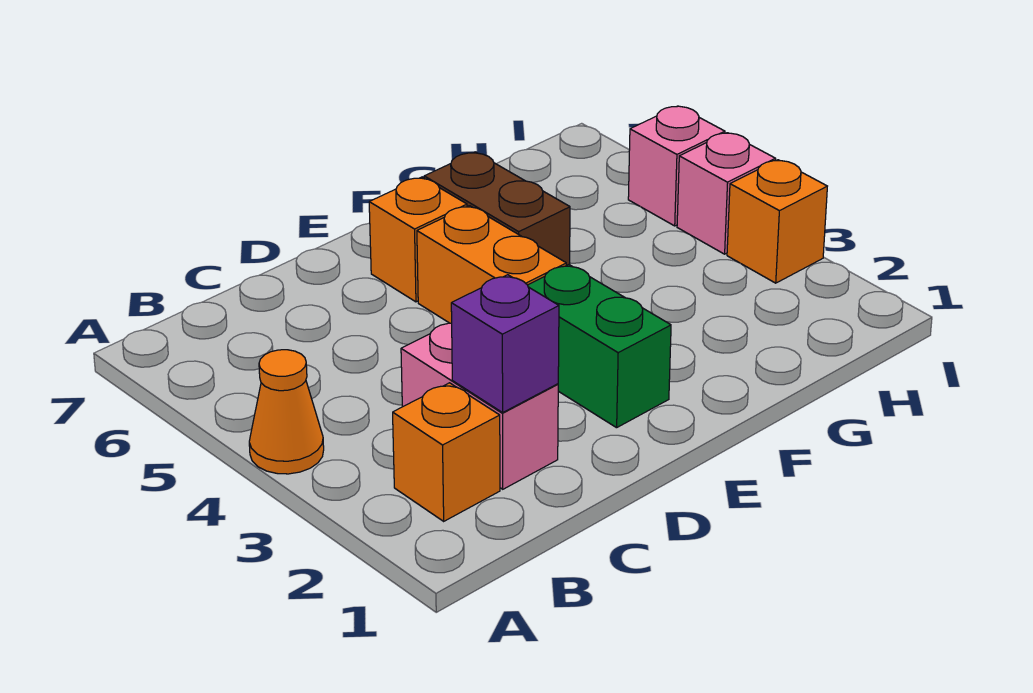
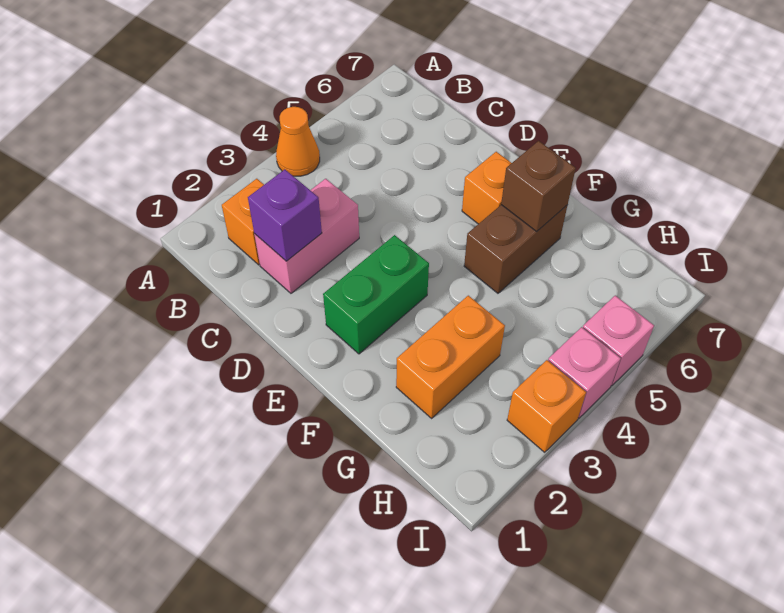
orange brick E4:E5 level 1 -> orange brick G2:G3 level 1
none -> brown brick F6 level 2

